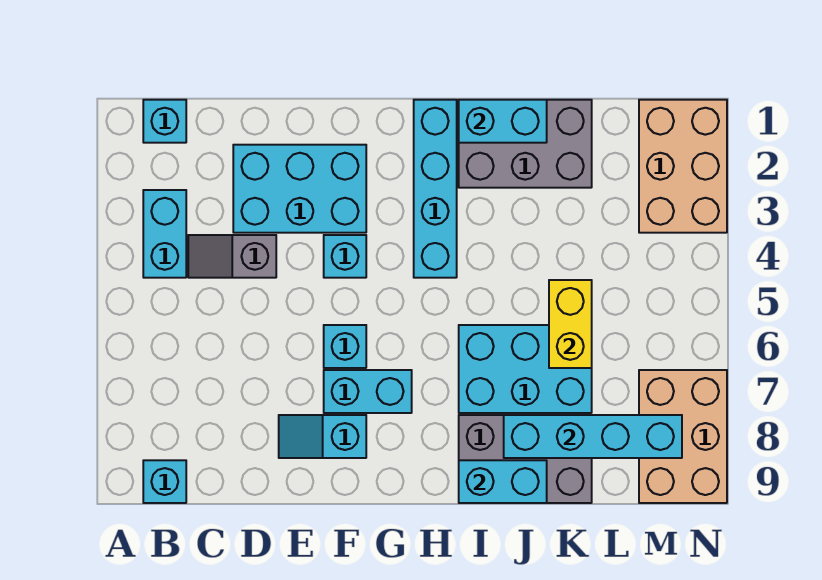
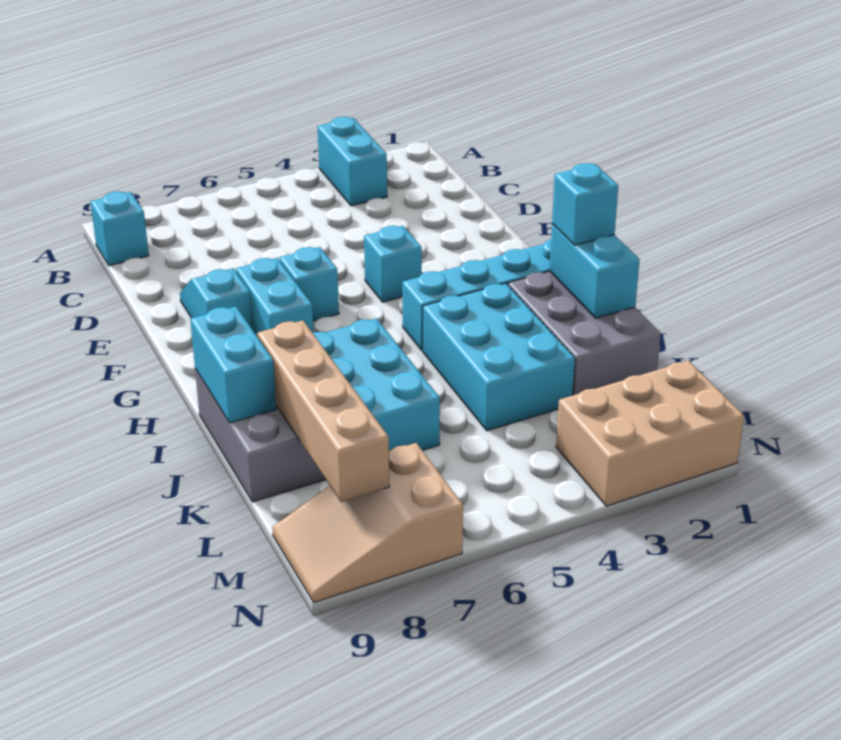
cyan brick B1 level 1 -> cyan brick I1 level 3
cyan brick B3:B4 level 1 -> cyan brick A3:B3 level 1
grey slope C4:D4 level 1 top D -> none
cyan brick D2:F3 level 1 -> cyan brick I3:K4 level 1
cyan brick J8:M8 level 2 -> tan brick J8:M8 level 2
yellow brick K5:K6 level 2 -> none
tan brick M7:N9 level 1 -> tan slope M7:N9 level 1 top 7

